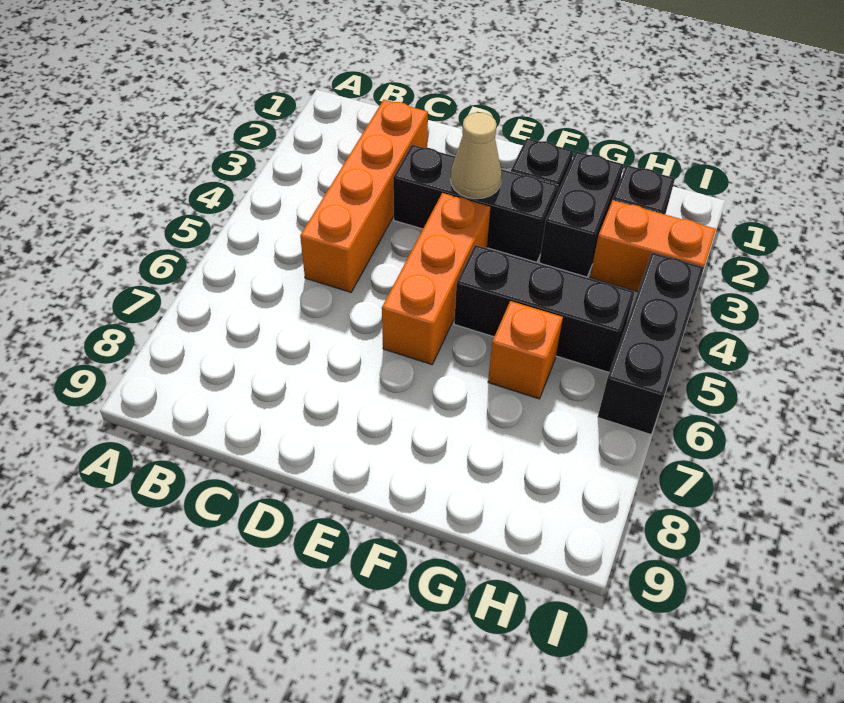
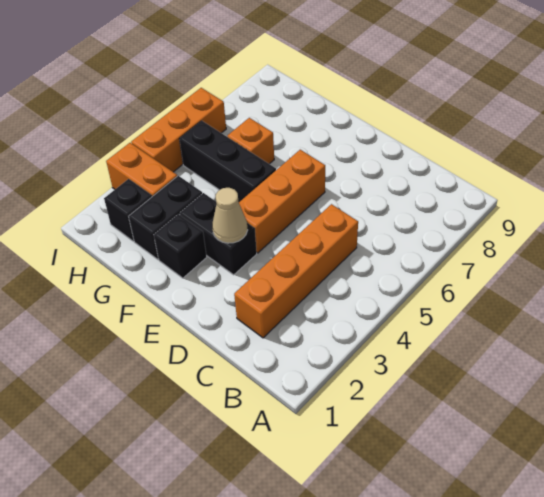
black brick D3:F3 level 1 -> black brick E3:F3 level 1
black brick I4:I6 level 1 -> orange brick I4:I6 level 1

